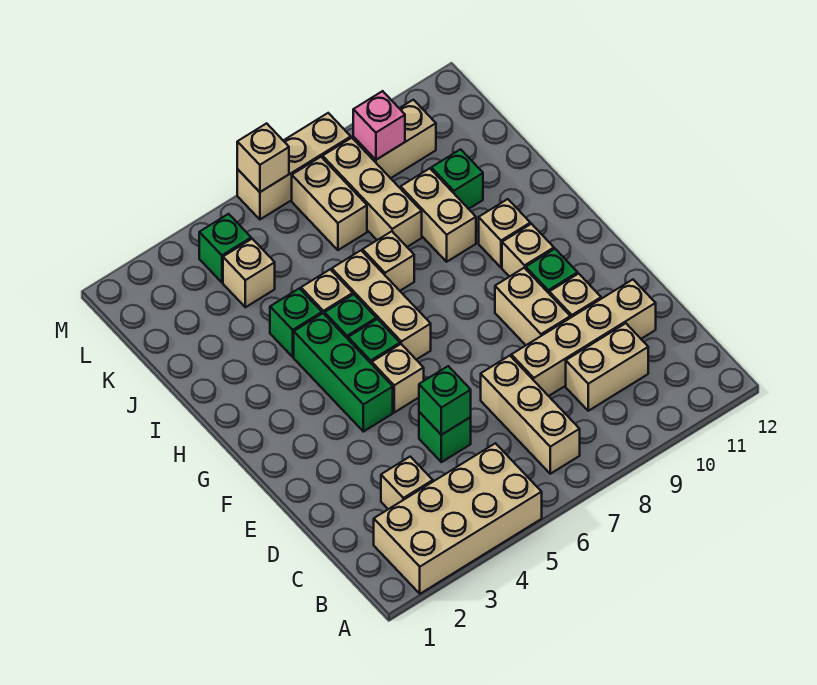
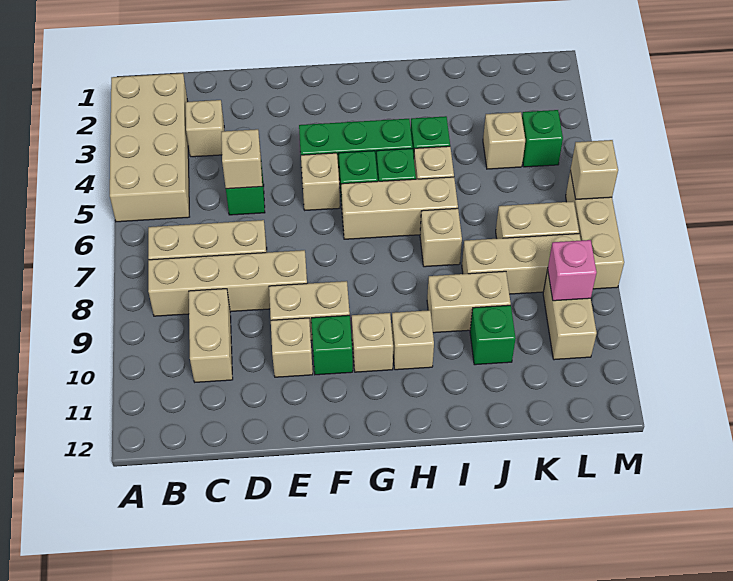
green brick D5 level 2 -> tan brick D5 level 2
tan brick D8:D11 level 1 -> tan brick B8:E8 level 1

